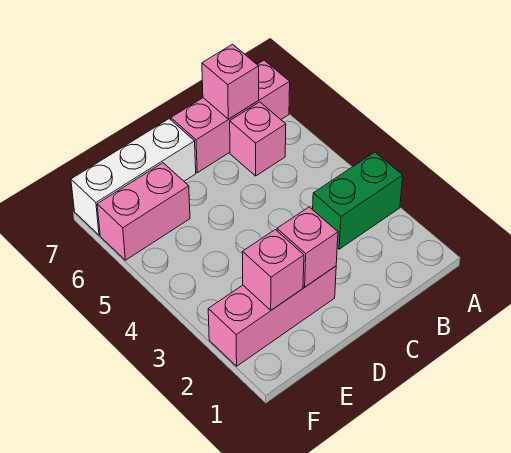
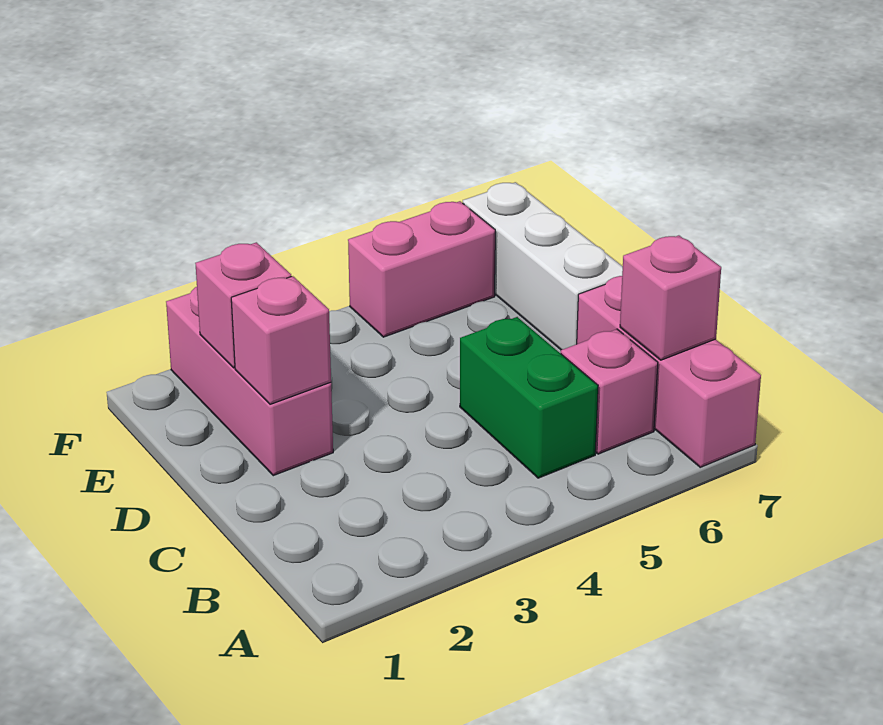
green brick A3:B3 level 1 -> green brick B5:C5 level 1
pink brick E6:F6 level 1 -> pink brick F5:F6 level 1

